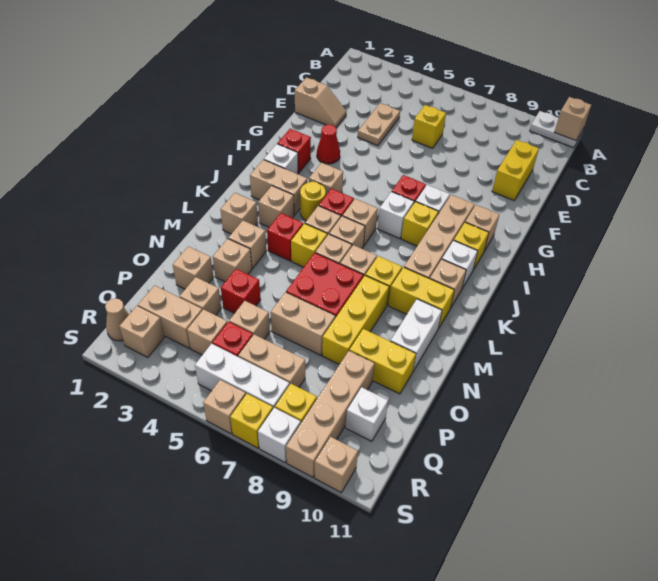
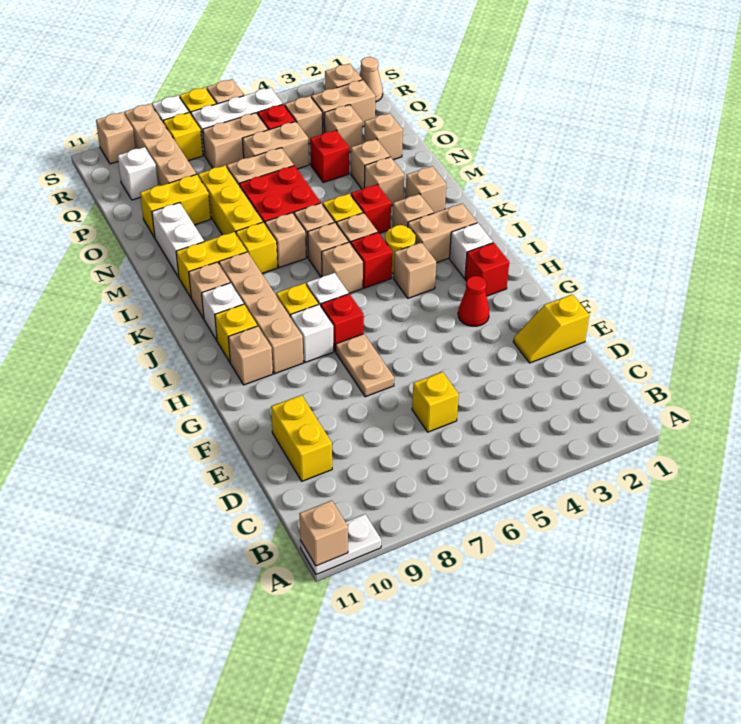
tan plate D4:E4 level 1 -> tan plate F7:G7 level 1
tan slope E1:E2 level 1 top 1 -> yellow slope E1:E2 level 1 top 1
tan brick P5 level 1 -> tan brick P5:P6 level 1

